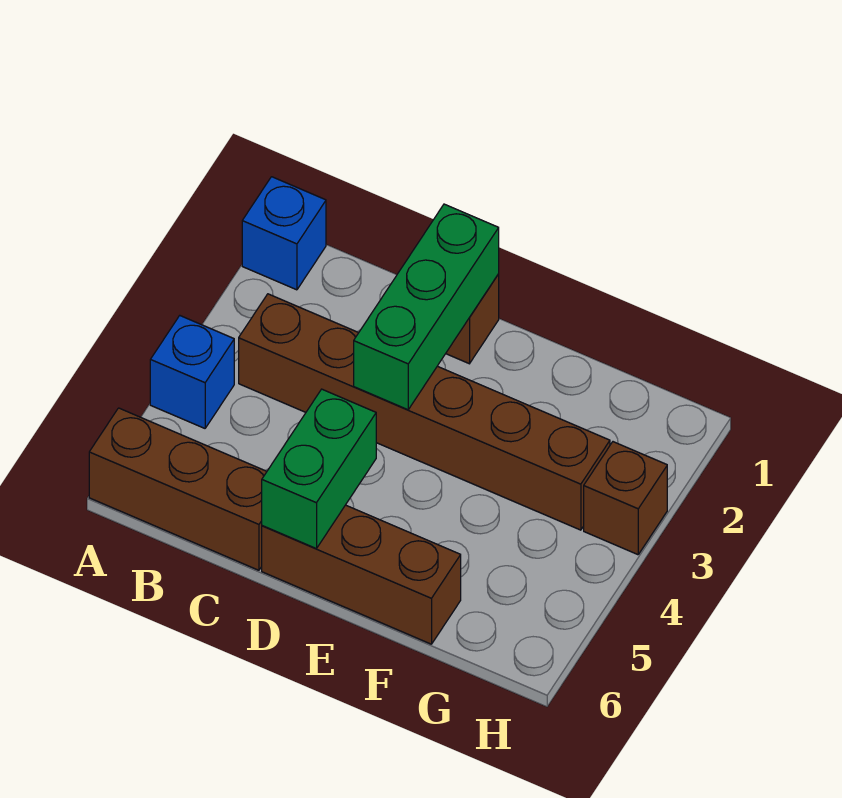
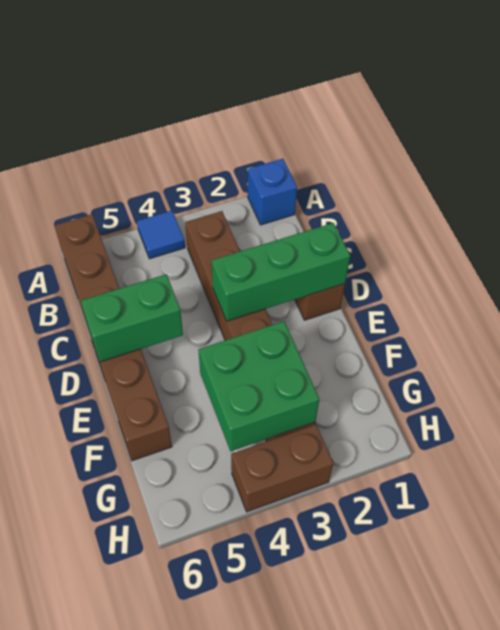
blue brick A4 level 1 -> blue tile A4 level 1
none -> green brick F3:G4 level 2
brown brick H3 level 1 -> brown brick H3:H4 level 1

